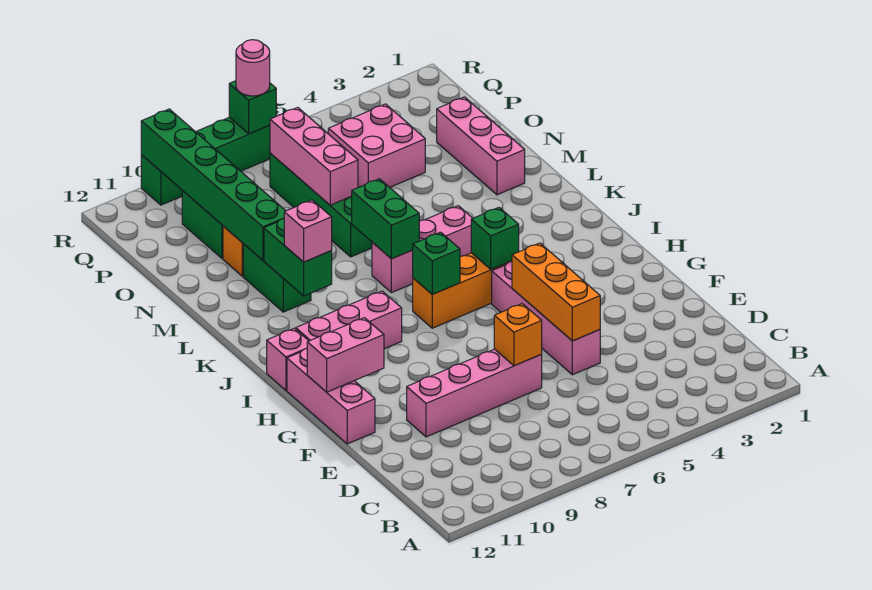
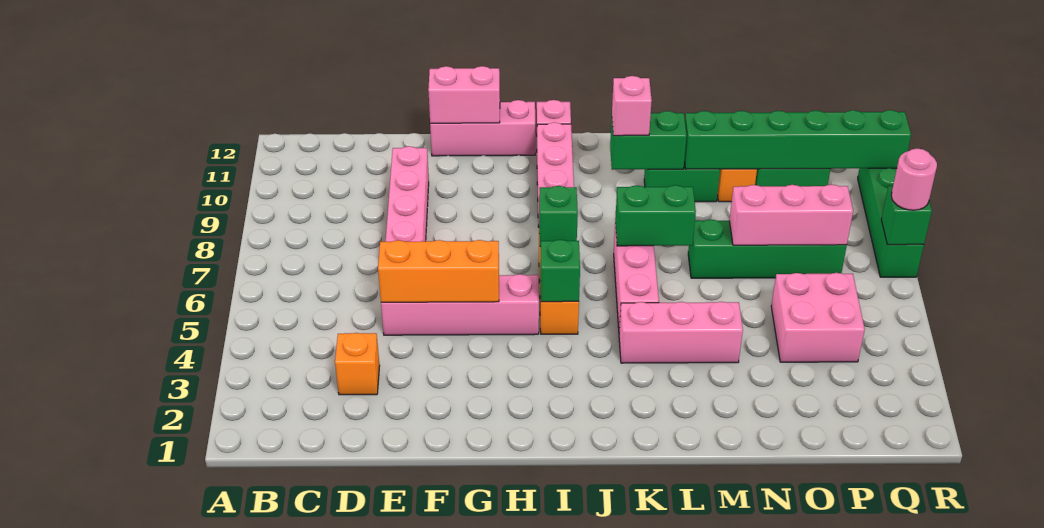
orange brick E7 level 2 -> orange brick D3 level 1
pink brick G11:G12 level 2 -> pink brick F12:G12 level 2
pink brick M2:O2 level 1 -> pink brick K4:M4 level 1

